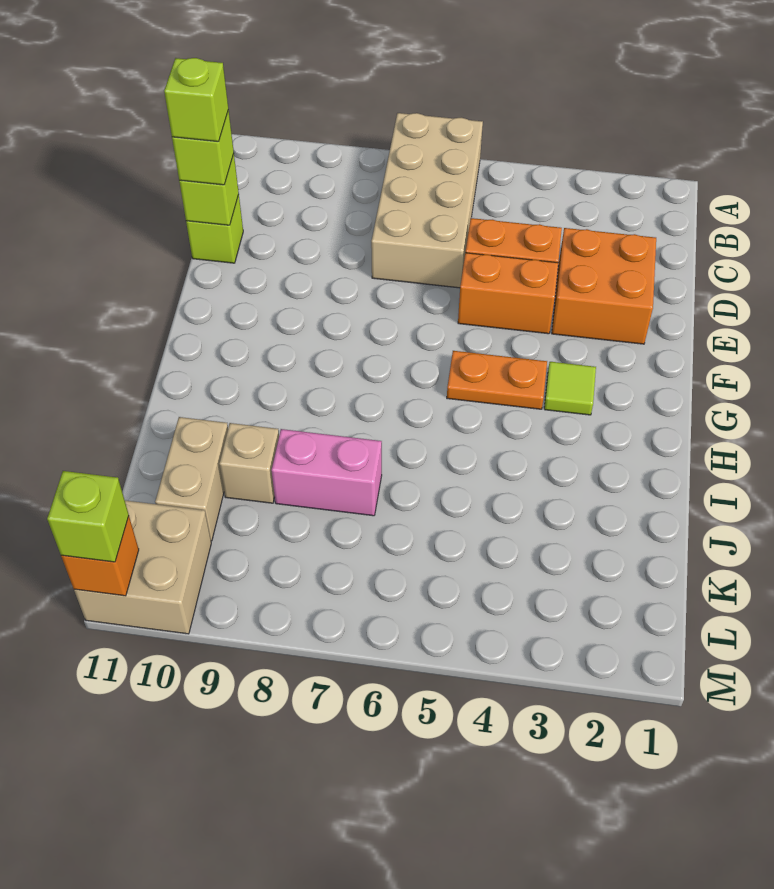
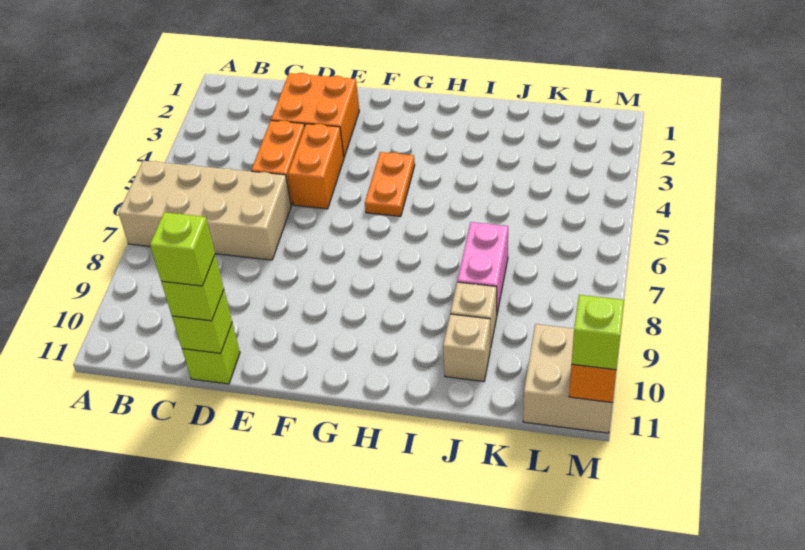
lime tile G3 level 1 -> none
tan brick J10:K10 level 1 -> tan brick J10 level 1

